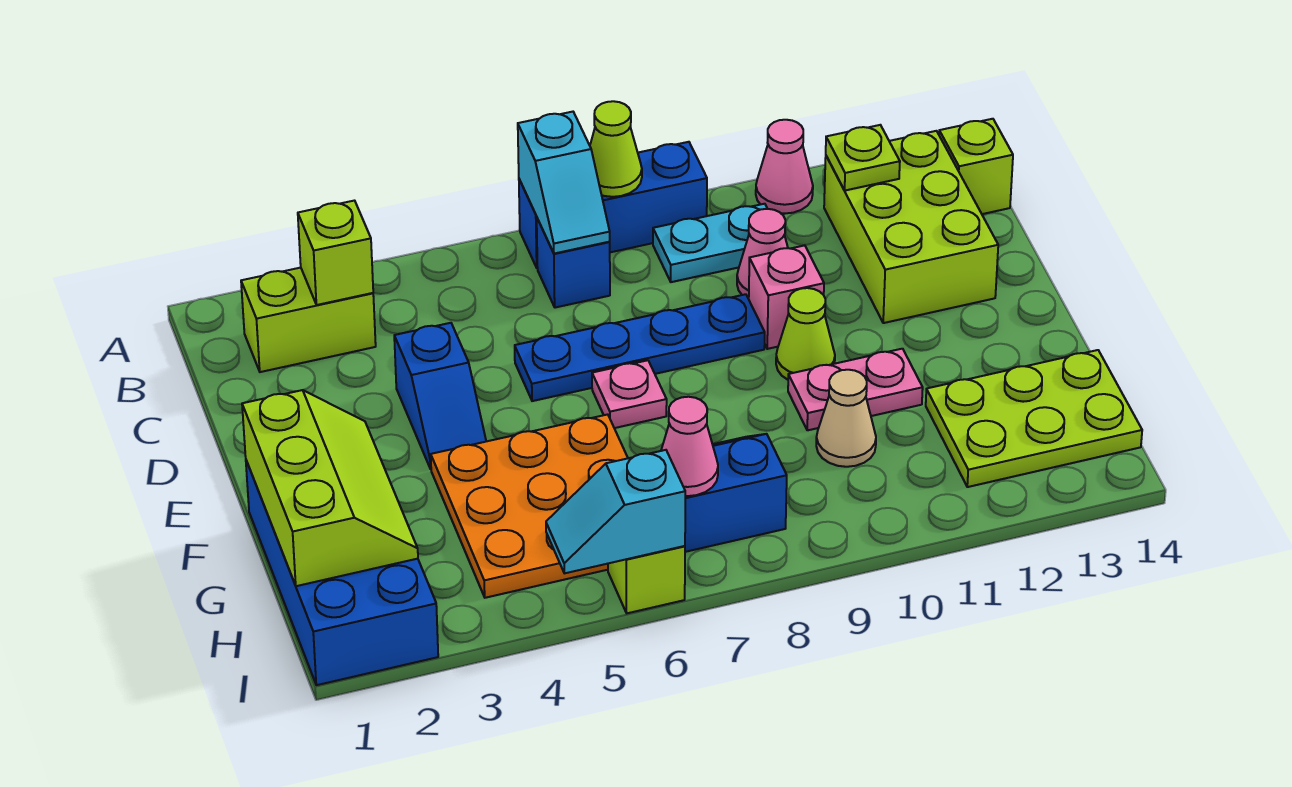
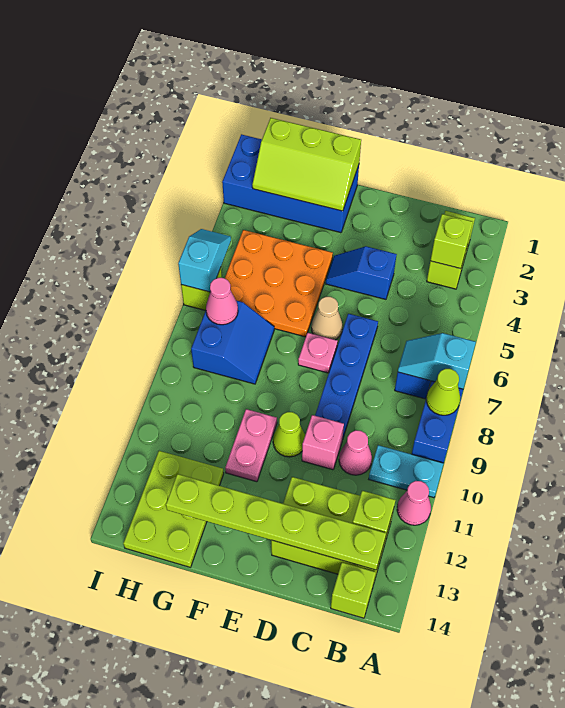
cyan plate B9:B10 level 1 -> cyan plate A10:B10 level 1
none -> lime plate B13:G13 level 2
tan cone G10 level 1 -> tan cone E6 level 1

